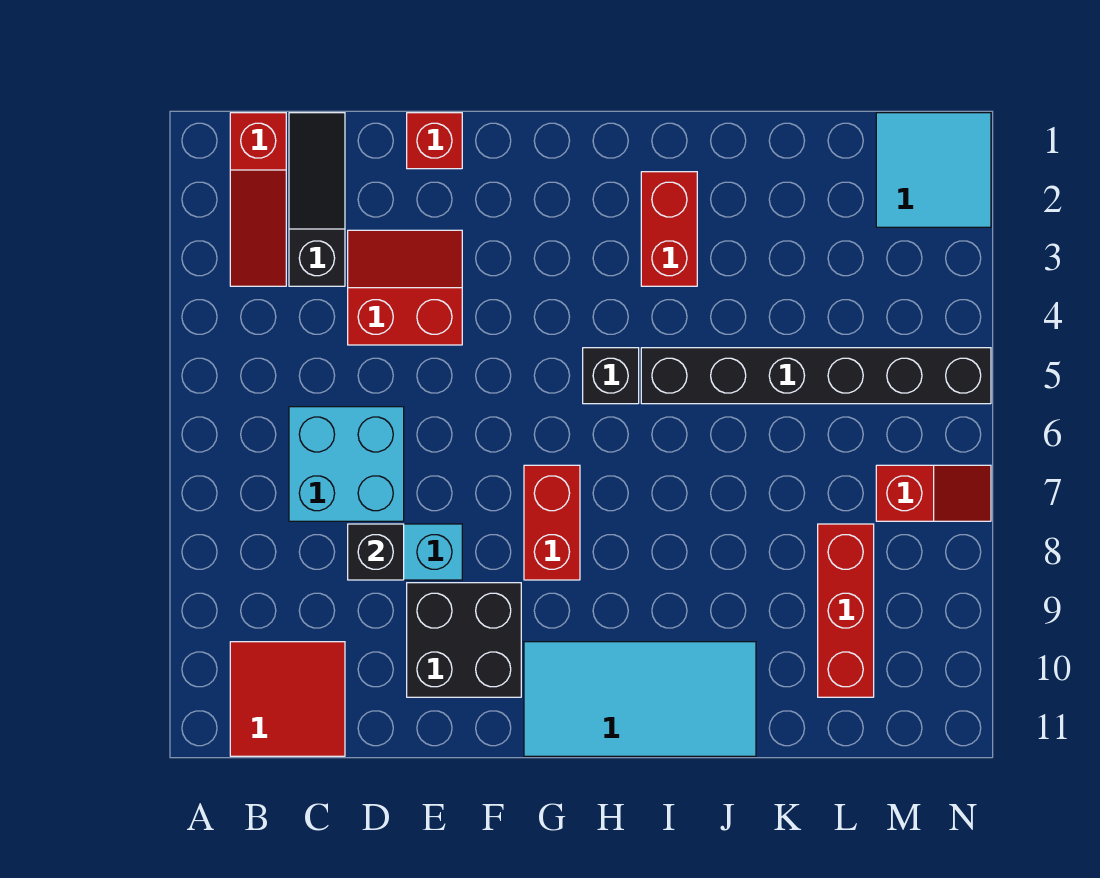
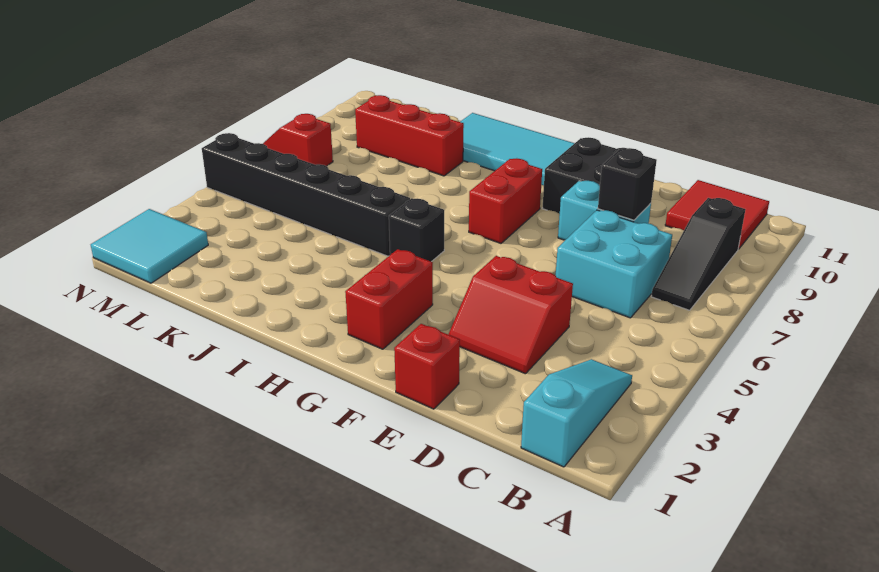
red slope B1:B3 level 1 top 1 -> cyan slope B1:B3 level 1 top 1
black slope C1:C3 level 1 top 3 -> black slope B7:B9 level 1 top 9
red brick I2:I3 level 1 -> red brick G2:G3 level 1
red brick L8:L10 level 1 -> red brick J9:L9 level 1

